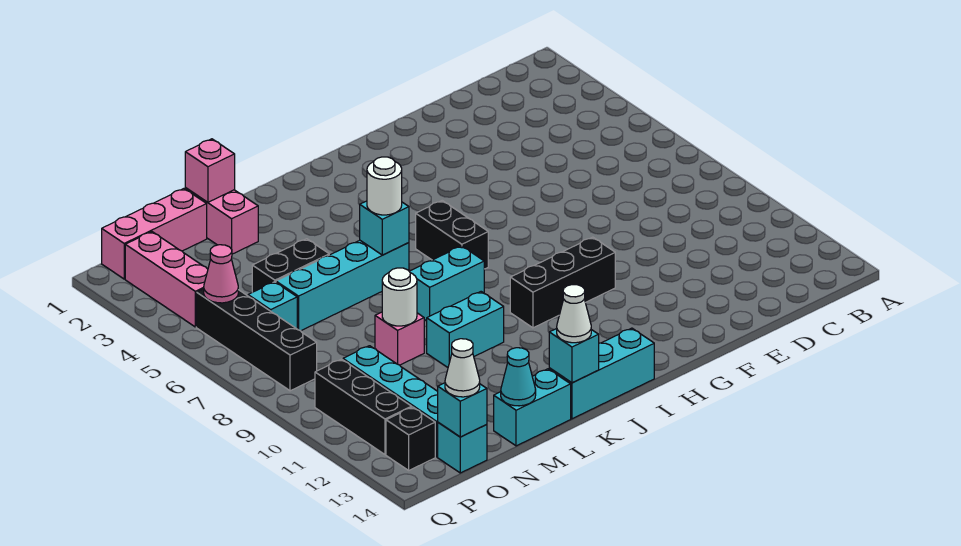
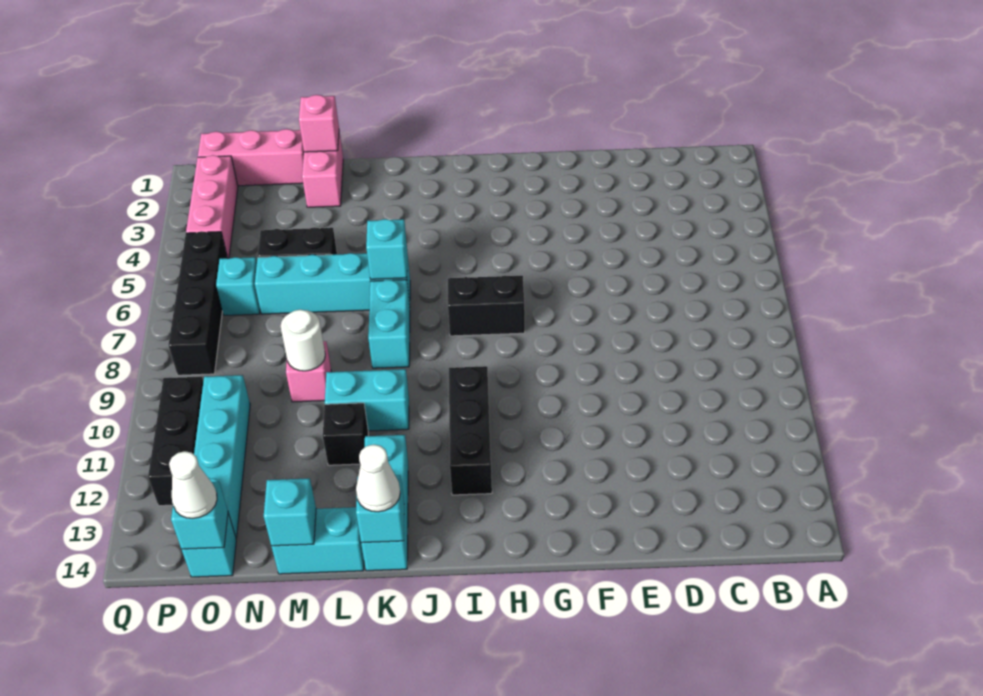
black brick G10:I10 level 1 -> black brick I10:I12 level 1
black brick I6:I7 level 1 -> black brick H7:I7 level 1
cyan brick I14:K14 level 1 -> cyan brick K12:K14 level 1
cyan brick J8:K8 level 1 -> cyan brick K7:K8 level 1
white round brick K6 level 3 -> none
cyan cone M14 level 2 -> cyan brick M14 level 2
pink cone P5 level 2 -> none
black brick P13 level 1 -> black brick L11 level 1

